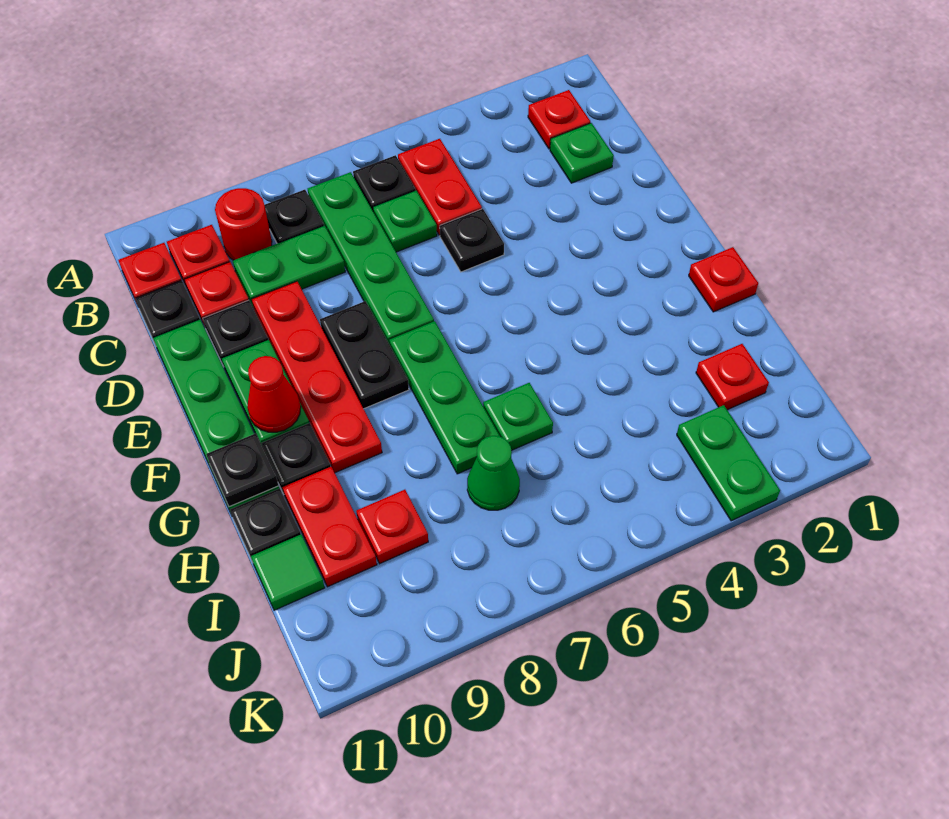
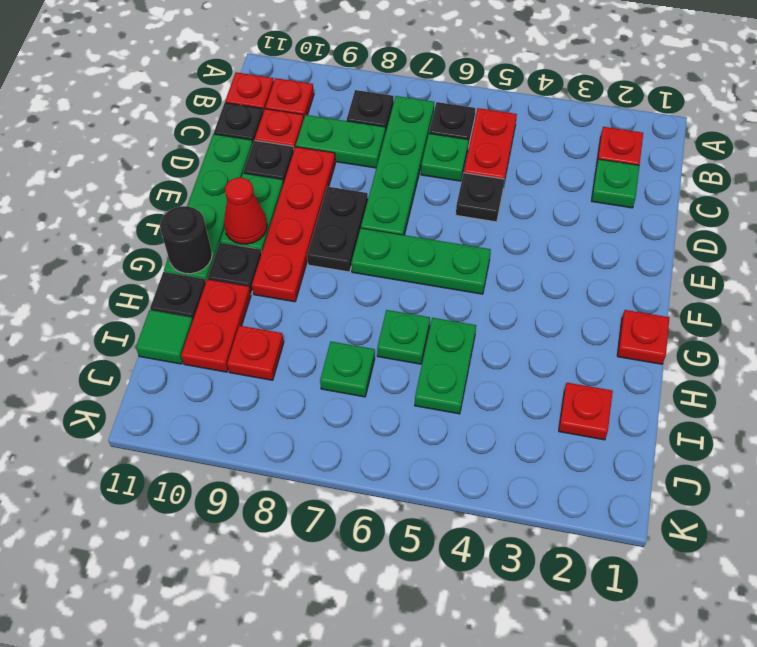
red round brick B9 level 1 -> none
green plate F7:H7 level 1 -> green plate F5:F7 level 1
black plate G11 level 2 -> black round brick G11 level 2
green cone I7 level 1 -> green plate I7 level 1
green plate J3:K3 level 1 -> green plate H5:I5 level 1

